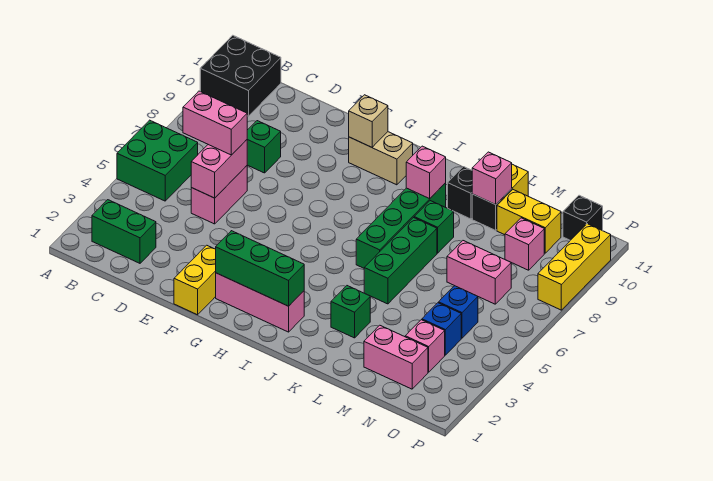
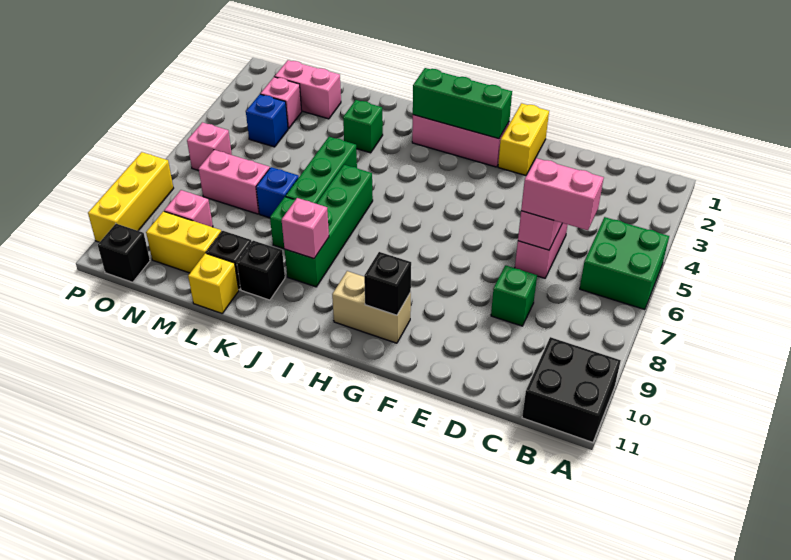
green brick B2:C2 level 1 -> none
tan brick G10 level 2 -> black brick G10 level 2
pink brick L10 level 2 -> pink brick O6 level 1
blue brick N5 level 1 -> blue brick L7 level 1

